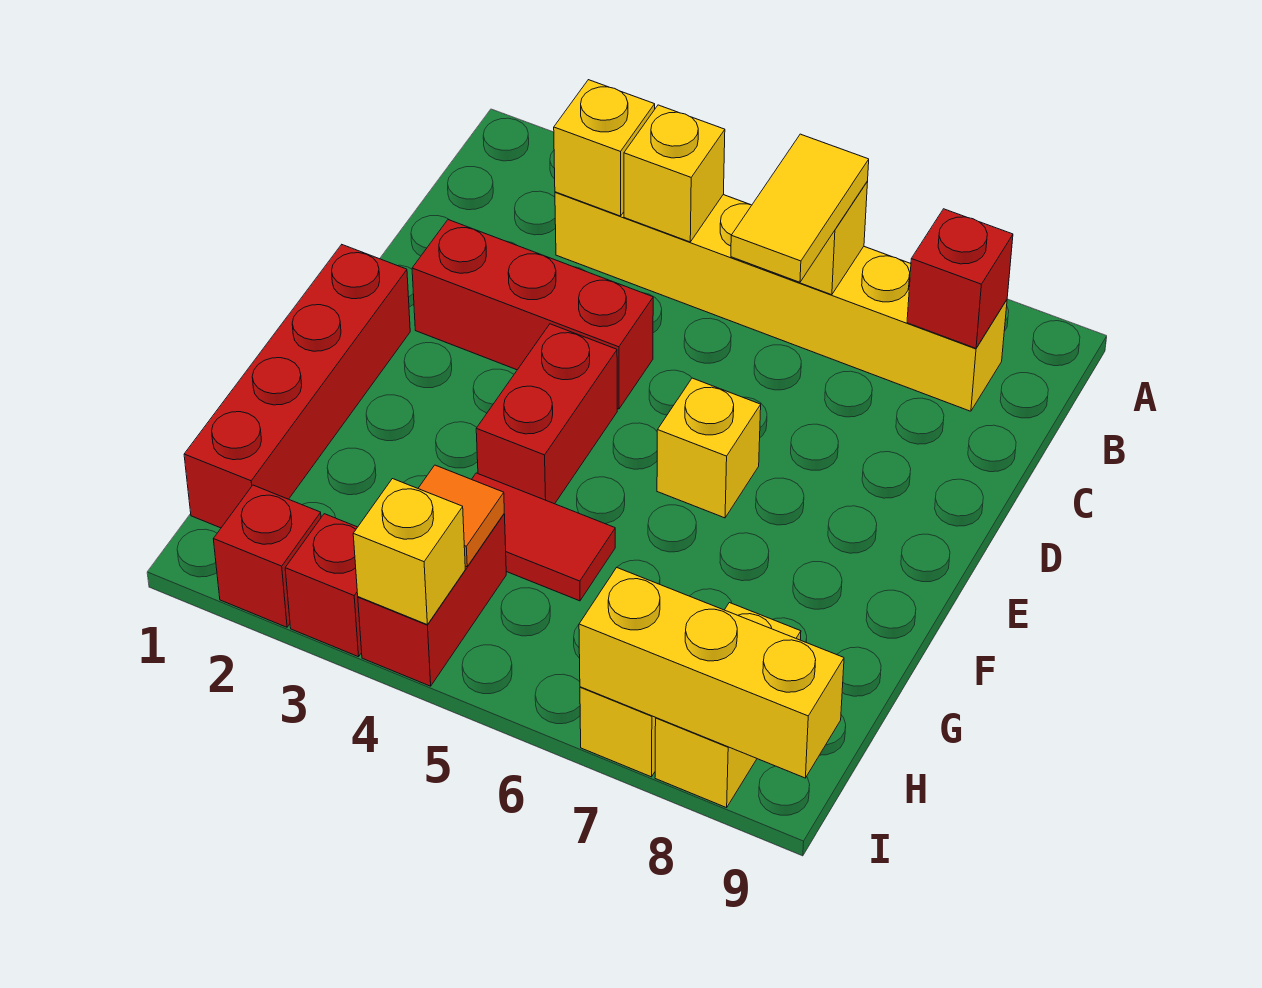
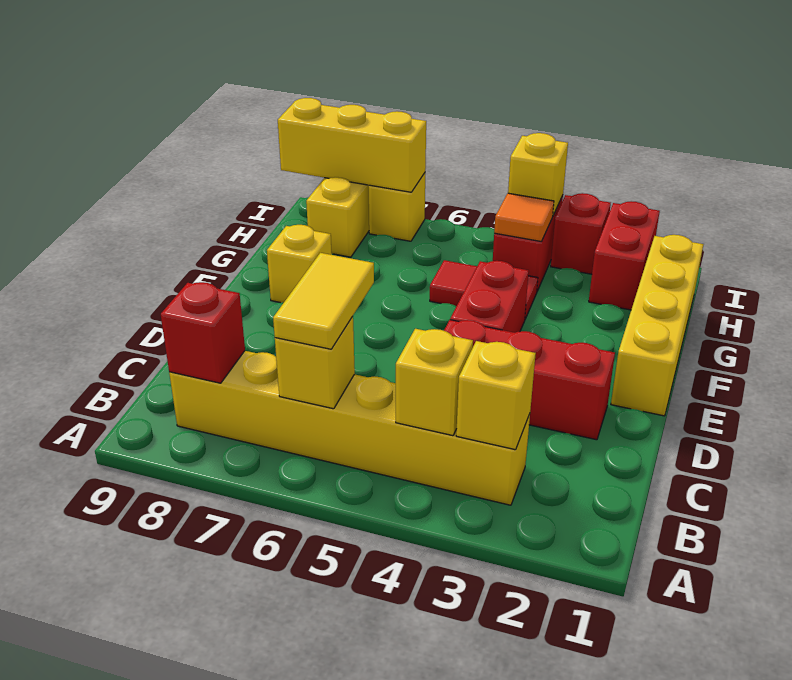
red brick E1:H1 level 1 -> yellow brick E1:H1 level 1
yellow brick E6 level 1 -> yellow brick F8 level 1
red brick I2 level 1 -> red brick H2:I2 level 1

